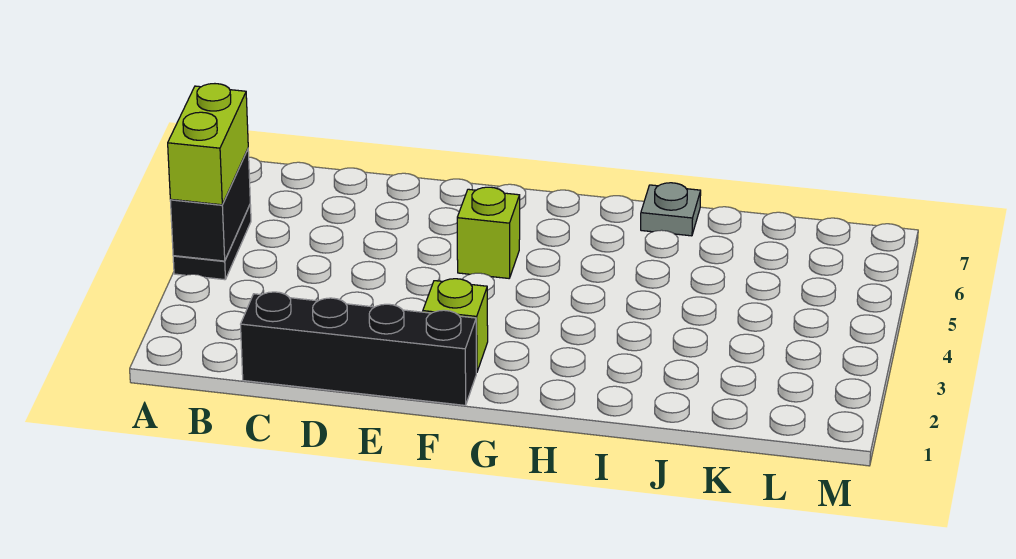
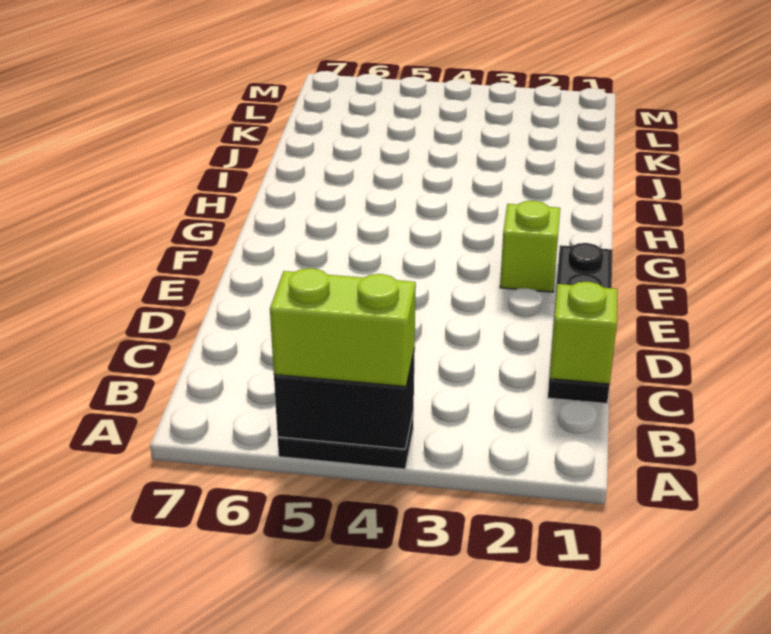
black brick C1:F1 level 1 -> black plate C1:F1 level 1
lime brick F5 level 1 -> lime brick C1 level 2
grey plate I7 level 1 -> none

